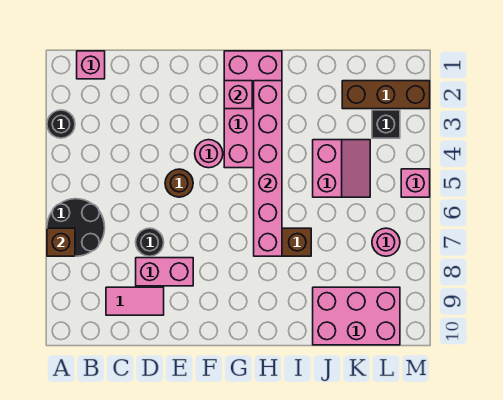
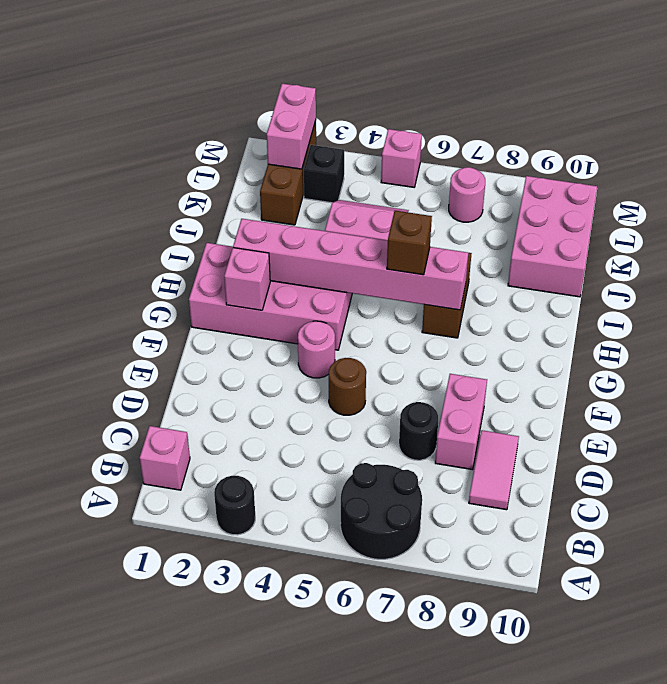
brown brick A7 level 2 -> brown brick H6 level 3
none -> pink brick L2:M2 level 2

